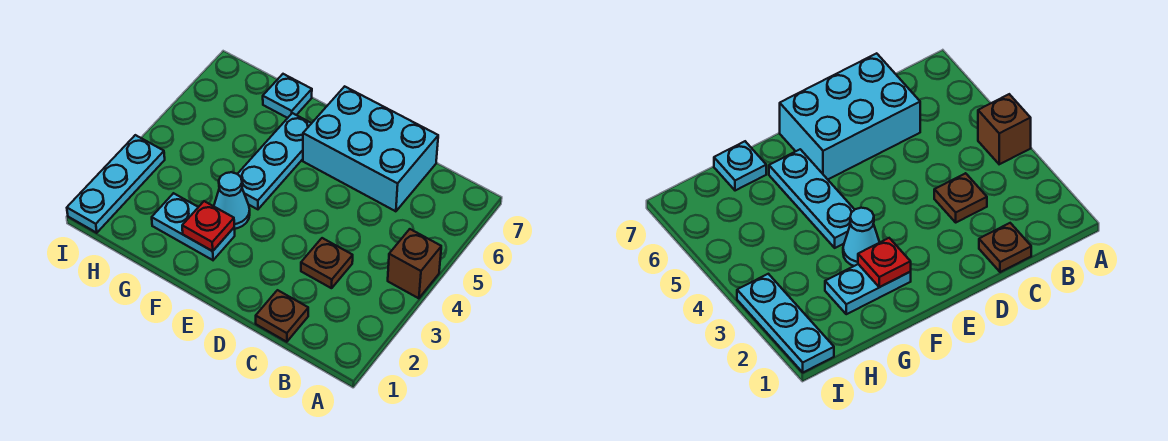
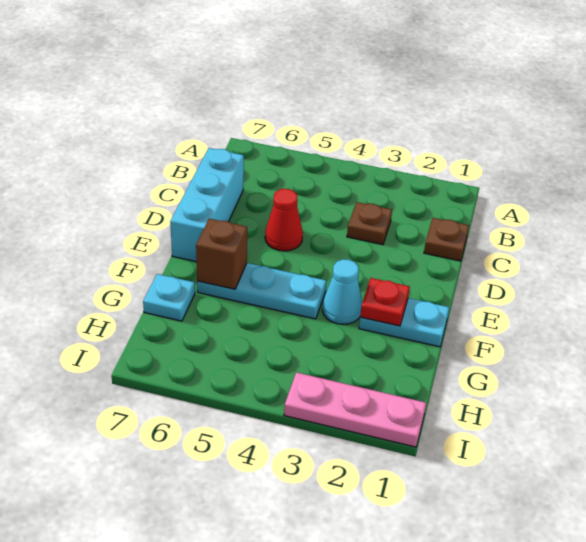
brown brick A4 level 1 -> brown brick F6 level 2
cyan brick C6:E7 level 1 -> cyan brick C7:E7 level 1
none -> red cone D5 level 1
cyan plate F2:G2 level 1 -> cyan plate F1:F2 level 1
cyan plate I1:I3 level 1 -> pink plate I1:I3 level 1

